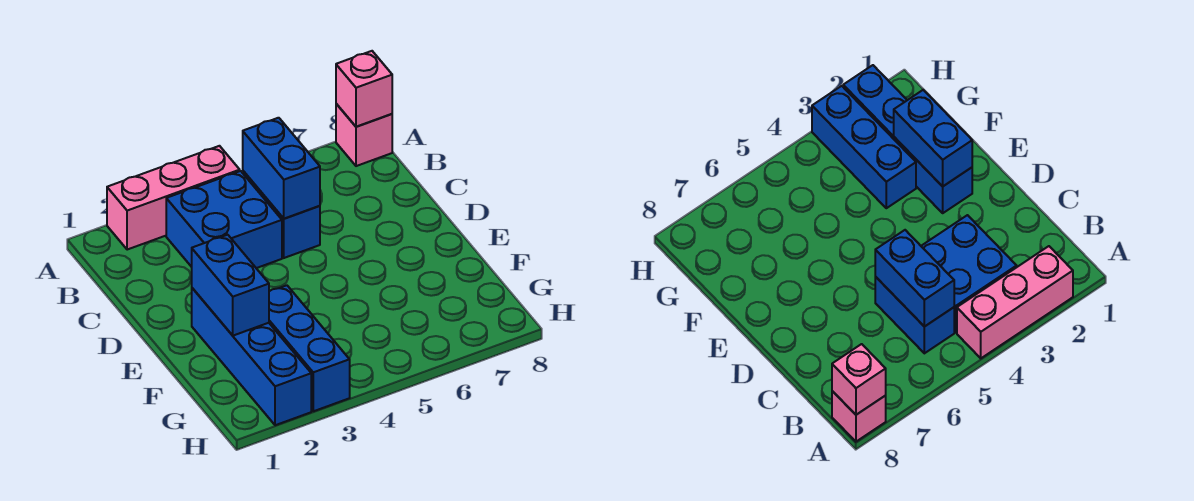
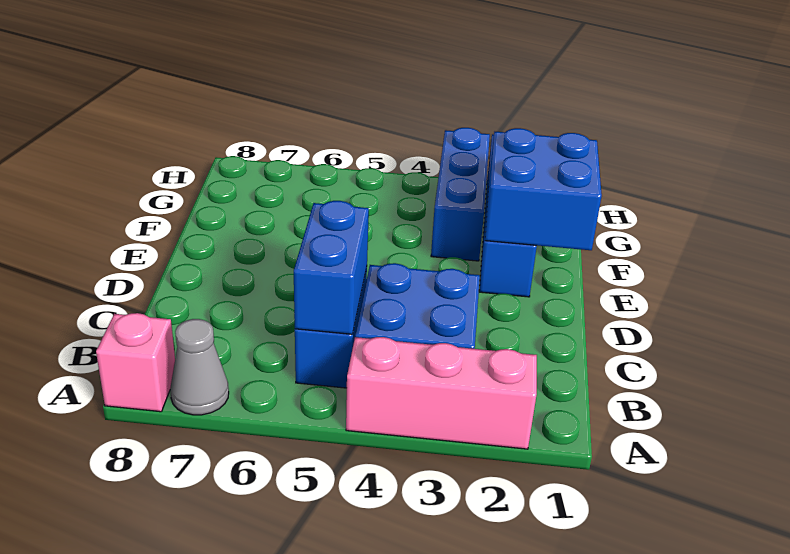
none -> grey cone A7 level 1
pink brick A8 level 2 -> none
blue brick E2:F2 level 2 -> blue brick E1:F2 level 2

